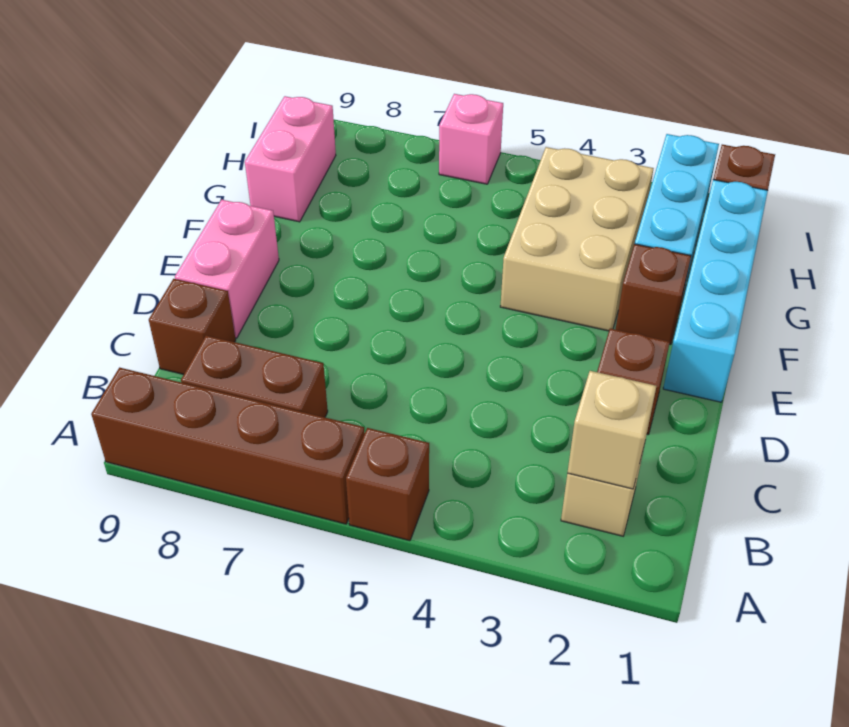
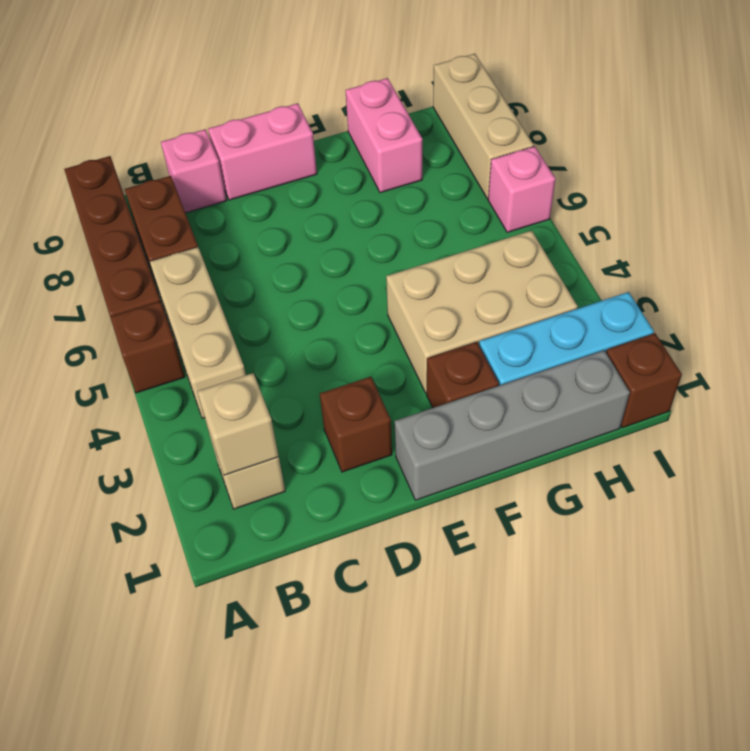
none -> tan brick B4:B6 level 1
brown brick C9 level 1 -> pink brick C9 level 1
cyan brick E1:H1 level 1 -> grey brick E1:H1 level 1
pink brick G9:H9 level 1 -> pink brick G8:G9 level 1
none -> tan brick I7:I9 level 1

